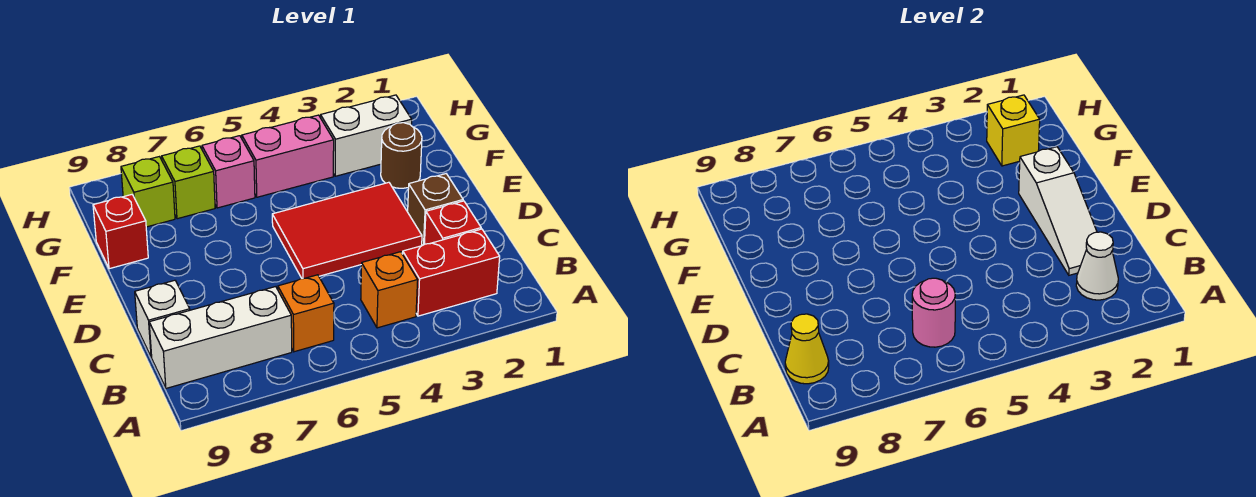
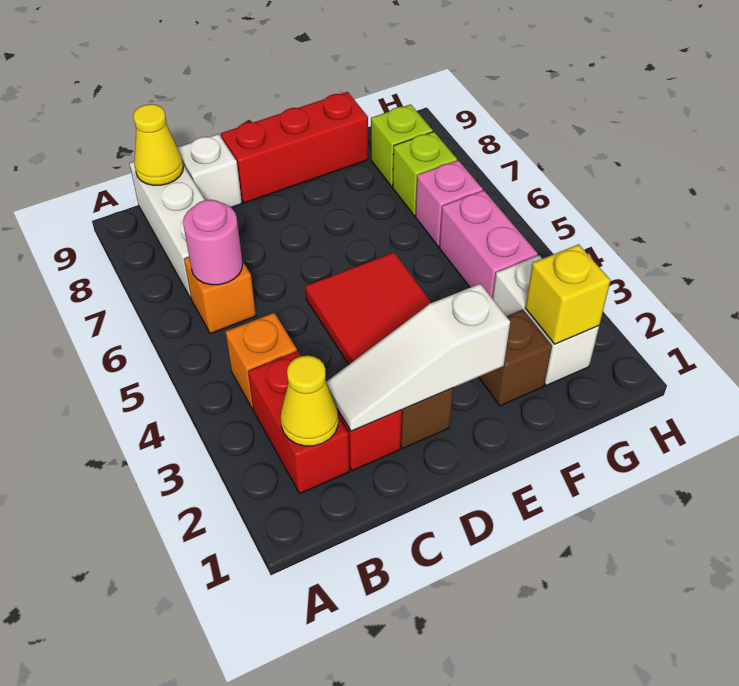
white cone B2 level 2 -> yellow cone B2 level 2
brown round brick F2 level 1 -> brown brick F2 level 1
red brick F9 level 1 -> red brick D9:F9 level 1

